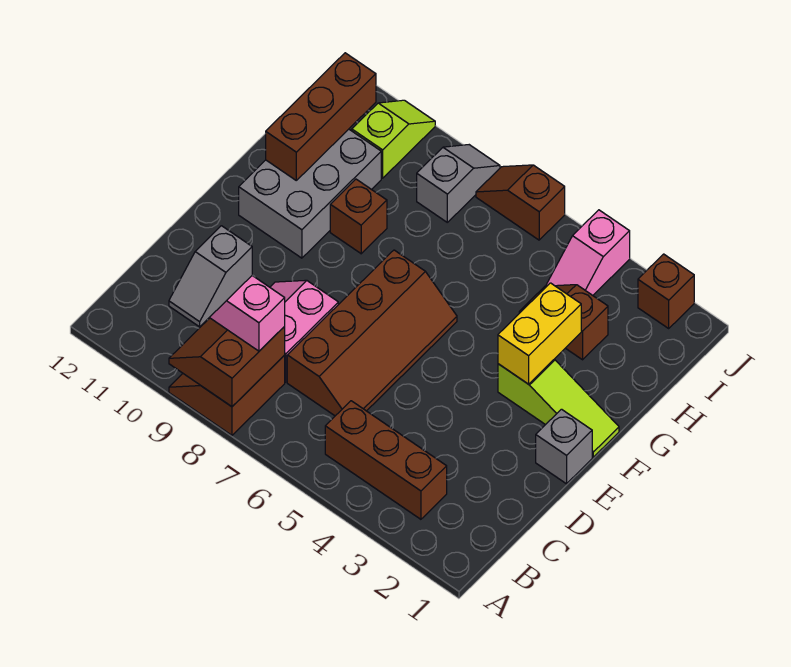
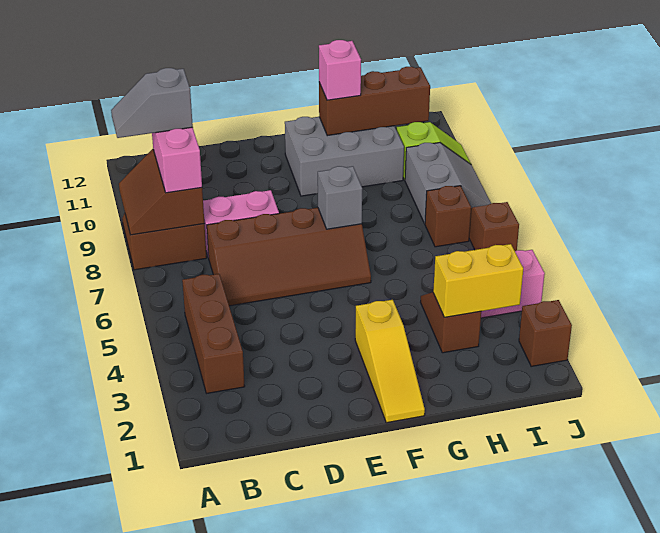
brown slope A8:B9 level 2 top 8 -> brown slope A8:B9 level 2 top B
grey brick E1 level 1 -> grey brick F7 level 2
lime slope F1:F3 level 1 top 3 -> yellow slope F1:F3 level 1 top 3
yellow brick F3:G3 level 2 -> yellow brick H3:I3 level 2
brown brick G9 level 1 -> brown brick I7 level 1
none -> pink brick G11 level 3
grey slope I8:J8 level 1 top I -> grey slope I8:J9 level 1 top I

